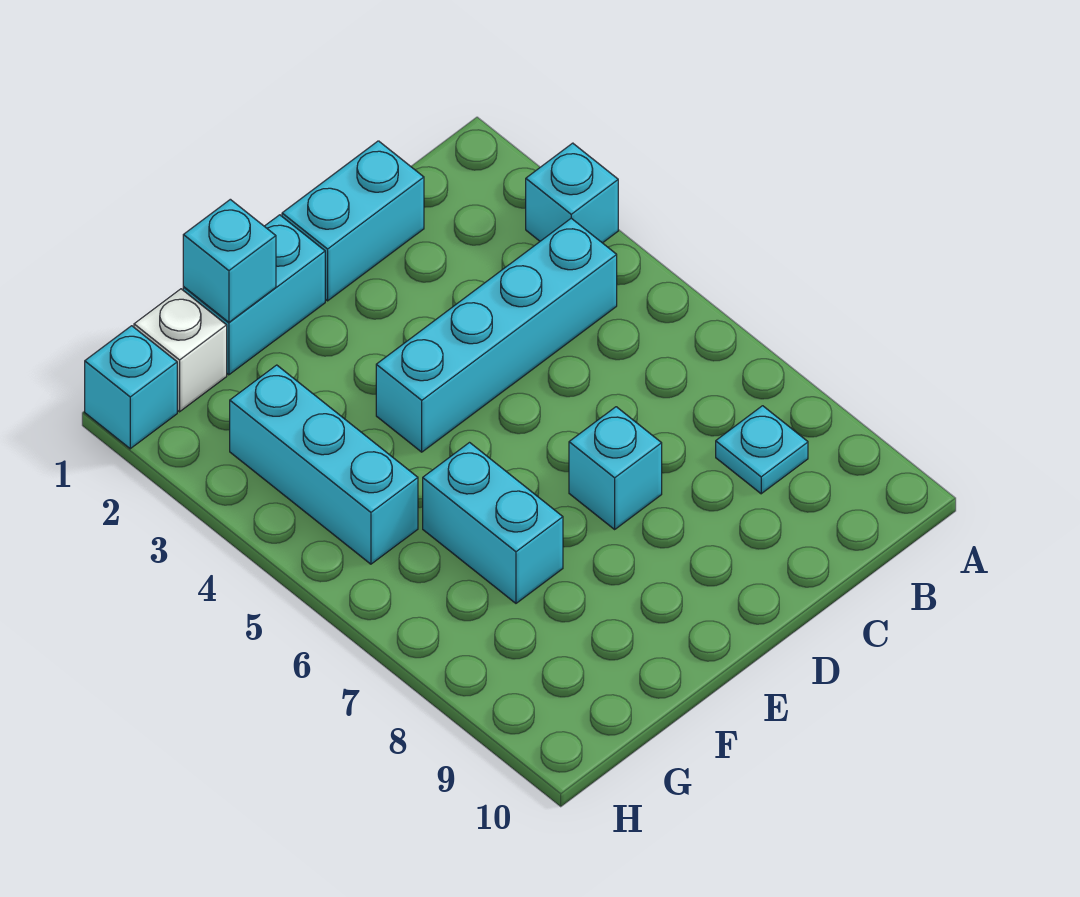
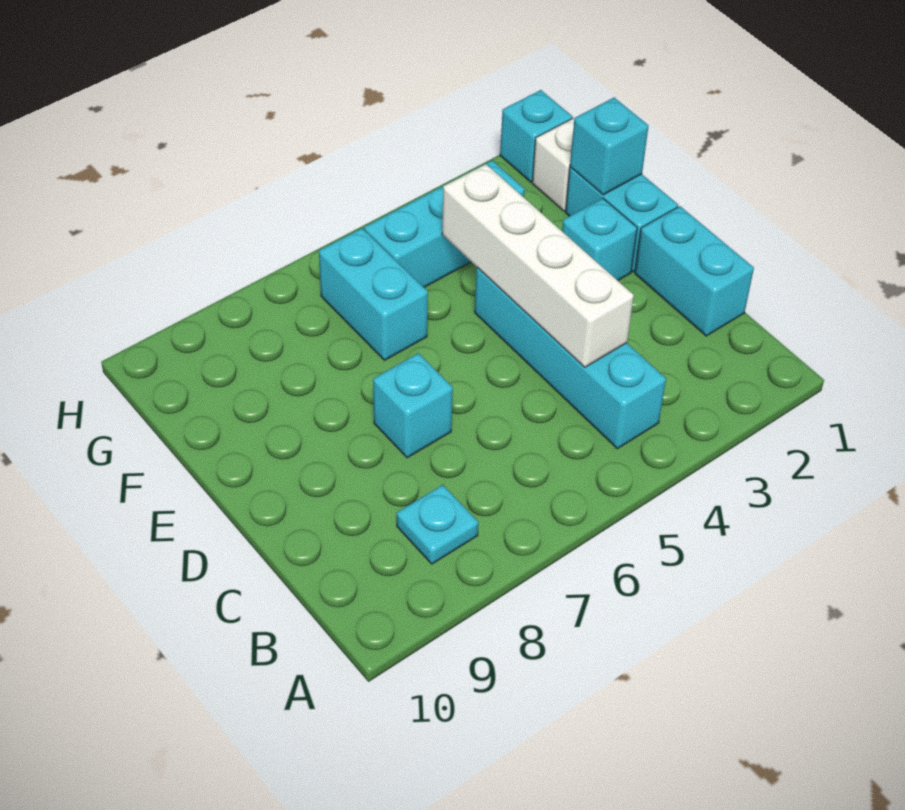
cyan brick A3 level 1 -> cyan brick E2 level 1
none -> white brick C4:F4 level 2
cyan brick F6:F7 level 1 -> cyan brick F6:G6 level 1

